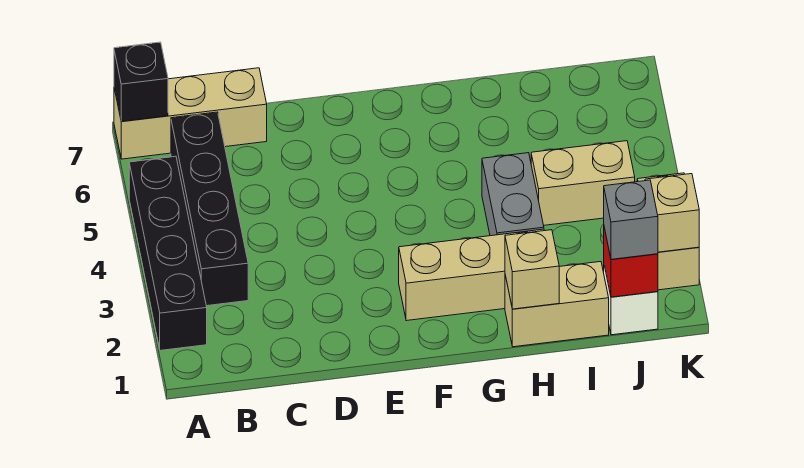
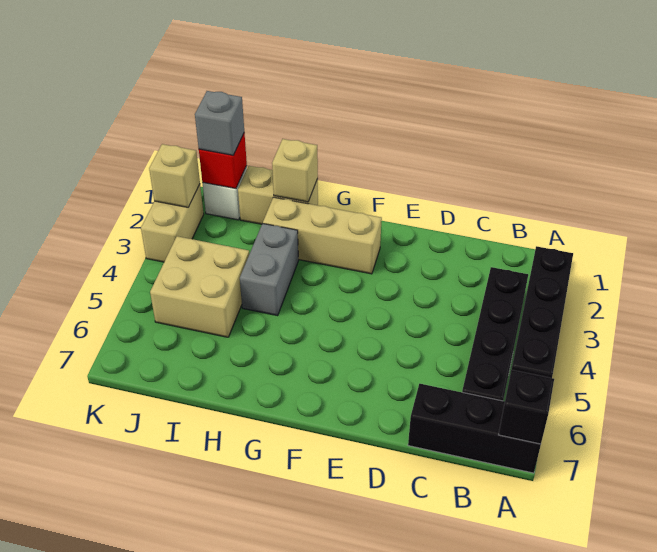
tan brick A7:C7 level 1 -> black brick A7:C7 level 1
tan brick I4:J4 level 1 -> tan brick I4:J5 level 1

